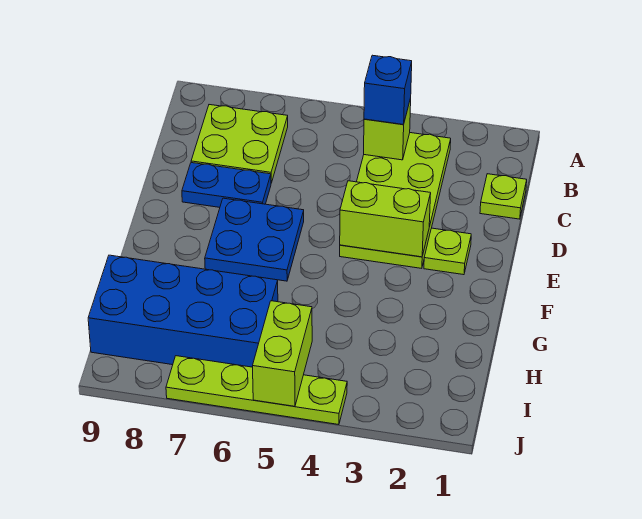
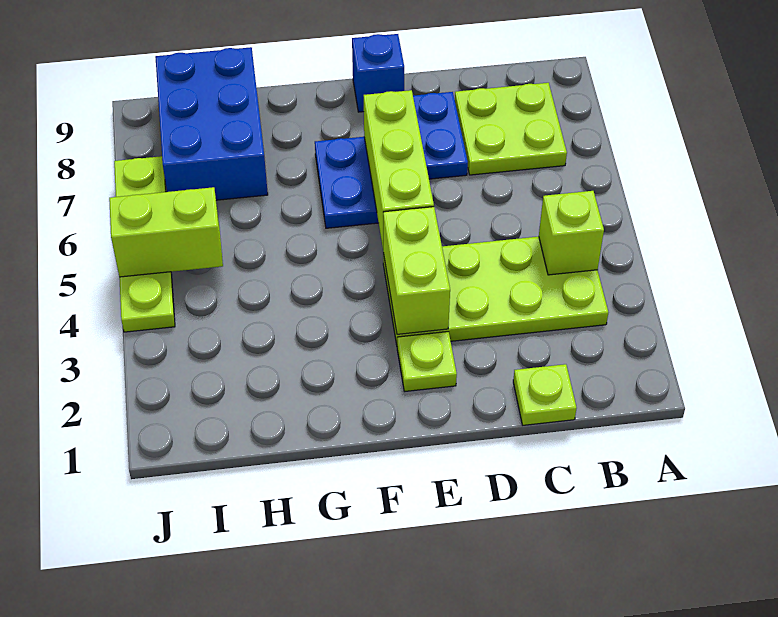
blue brick B4 level 3 -> blue brick E9 level 1
none -> lime brick E5:E7 level 2
blue brick H6:I9 level 1 -> blue brick H7:I9 level 1

